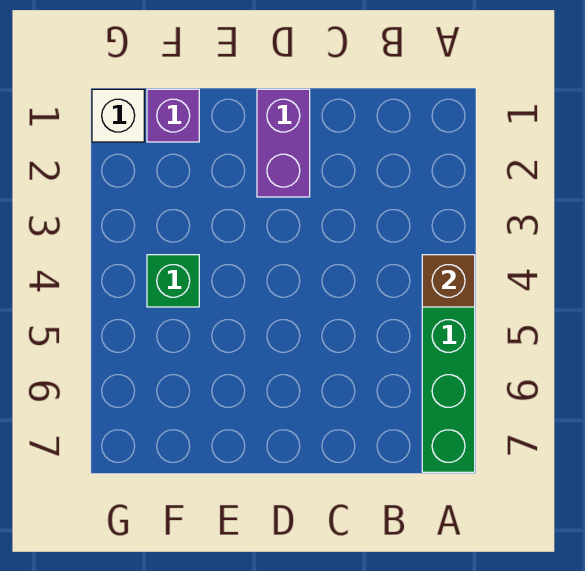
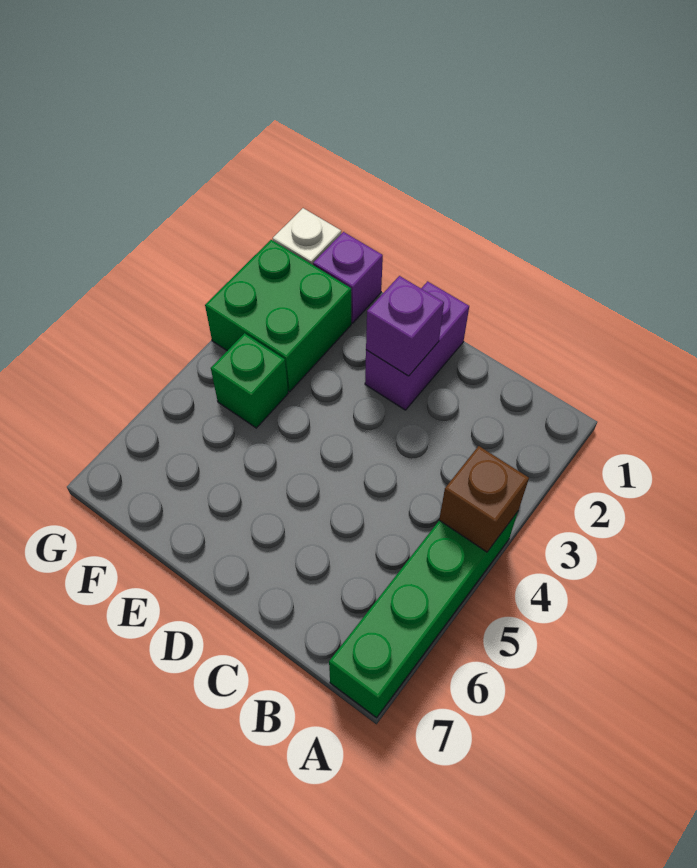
none -> purple brick D2 level 2
none -> green brick F2:G3 level 1

